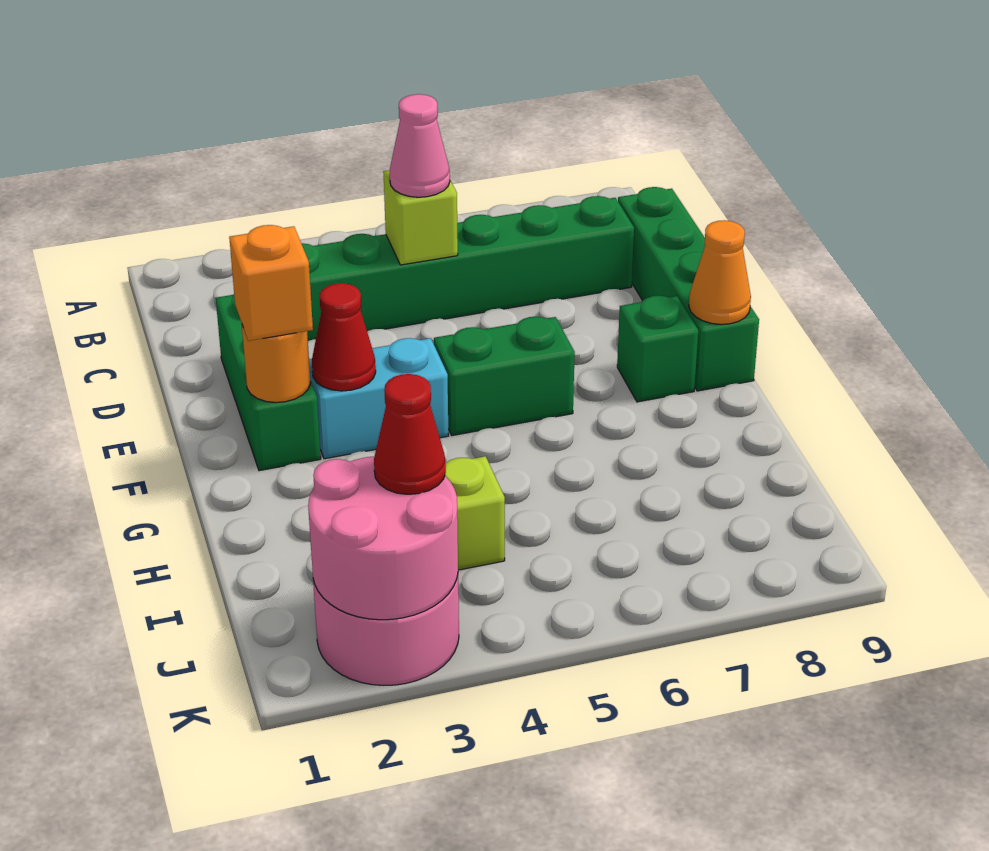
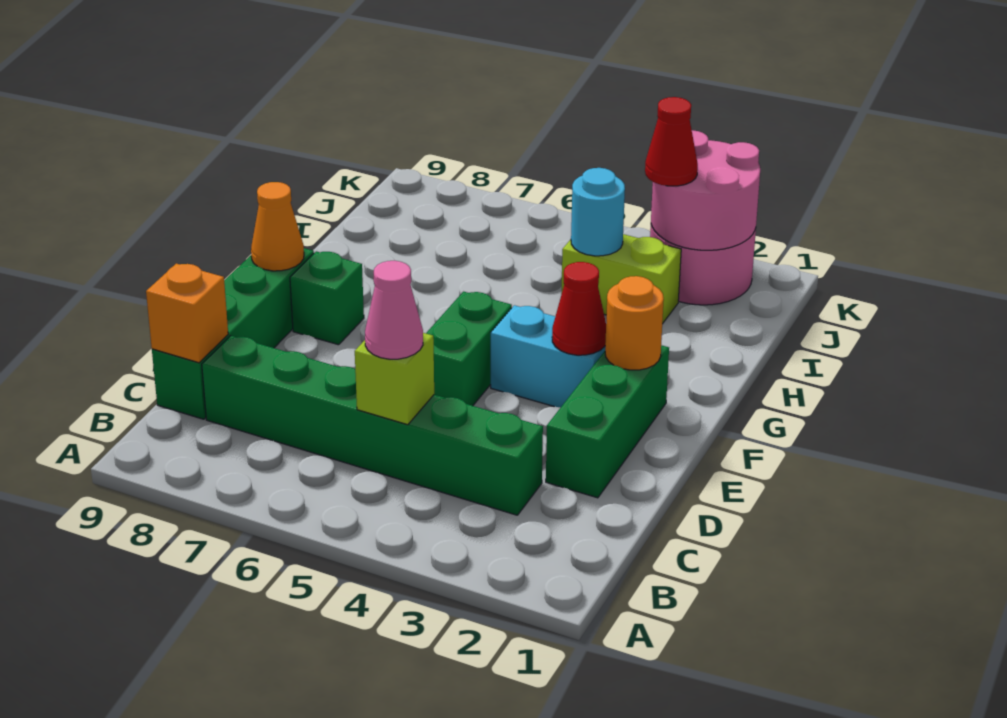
orange brick F2 level 3 -> orange brick C9 level 2
green brick F5:F6 level 1 -> green brick E5:F5 level 1
none -> cyan round brick I4 level 2

